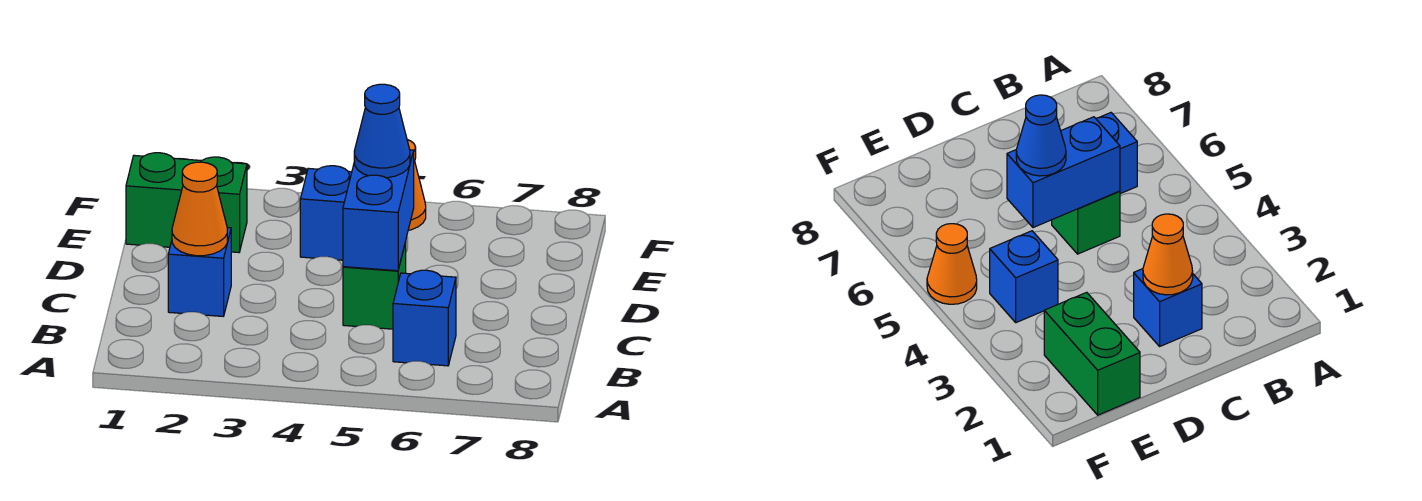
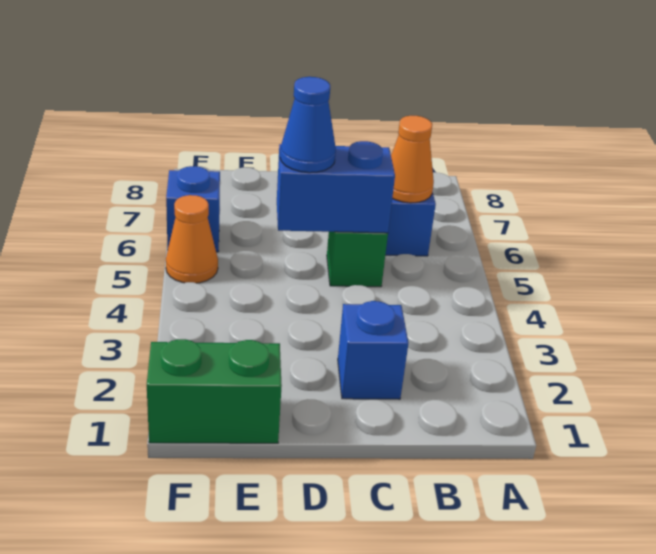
orange cone C2 level 2 -> orange cone B6 level 2
green brick E1:E2 level 1 -> green brick E1:F1 level 1
blue brick E4 level 1 -> blue brick F6 level 1

